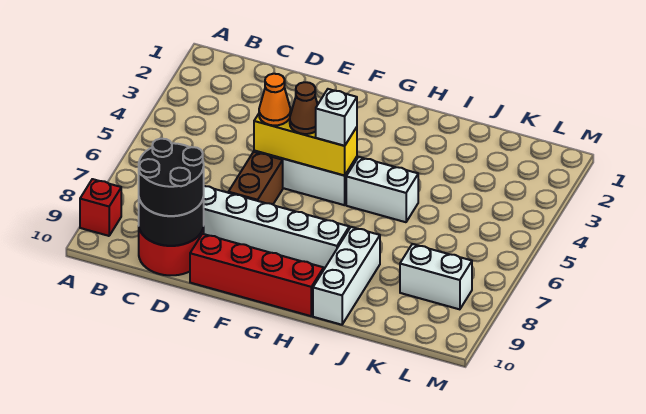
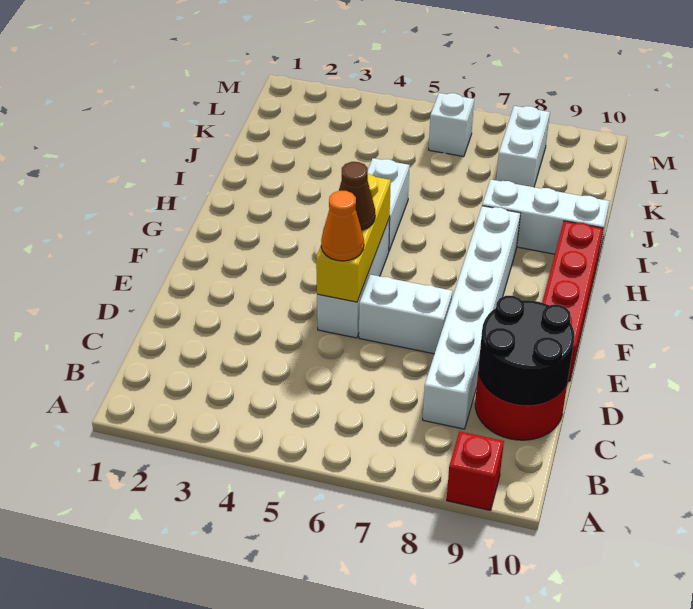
black round brick C9:D10 level 3 -> none
brown brick E6:E7 level 1 -> white brick E6:E7 level 1
white brick G5 level 3 -> white brick L6 level 1

